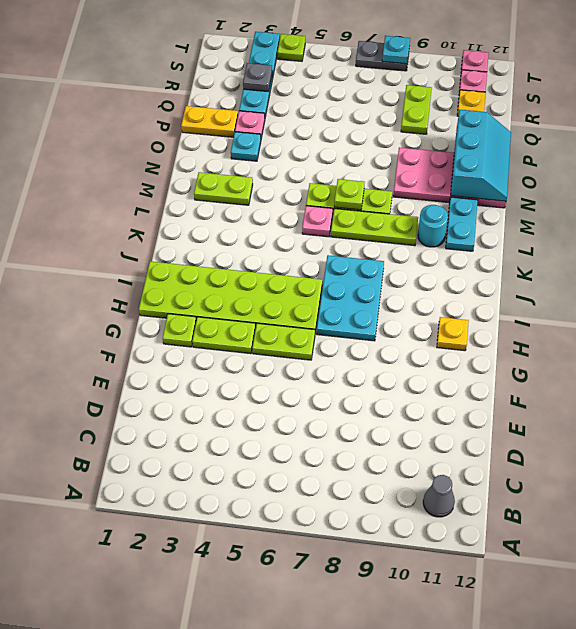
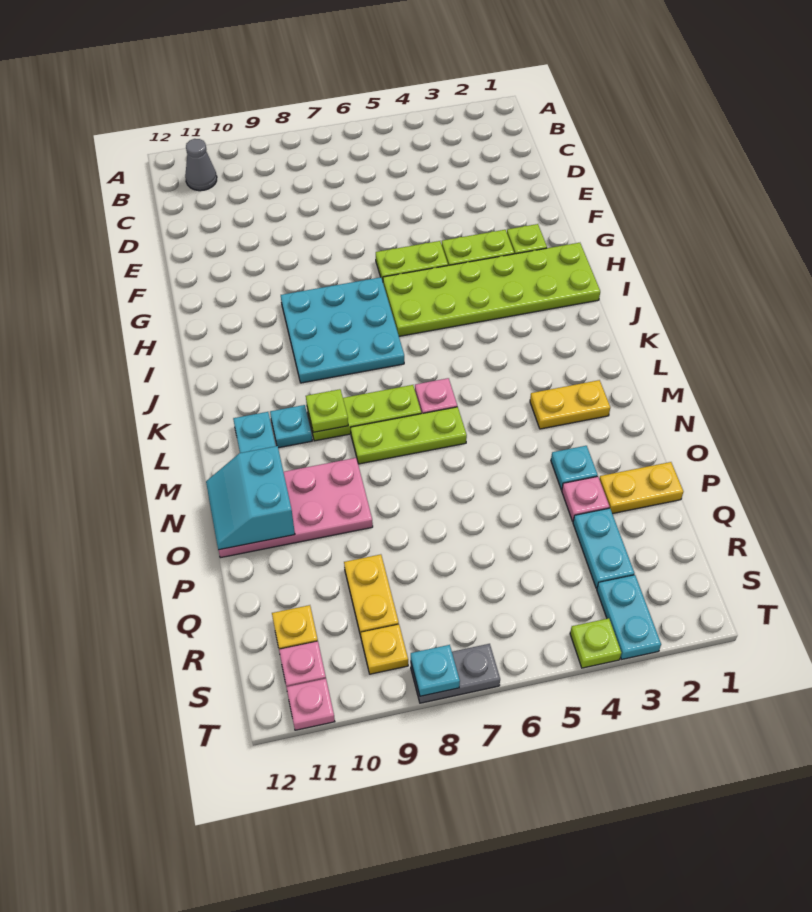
cyan plate H7:J8 level 1 -> cyan plate H7:J9 level 1
yellow plate H11 level 1 -> yellow plate S9 level 1
cyan round brick L10 level 1 -> cyan plate L10 level 1
lime plate M2:M3 level 1 -> yellow plate M2:M3 level 1
lime plate M7 level 2 -> lime plate L9 level 2
cyan slope N11:P12 level 2 top 11 -> cyan slope N11:O12 level 2 top 11
lime plate Q9:R9 level 1 -> yellow plate Q9:R9 level 1
grey plate R3 level 2 -> none

